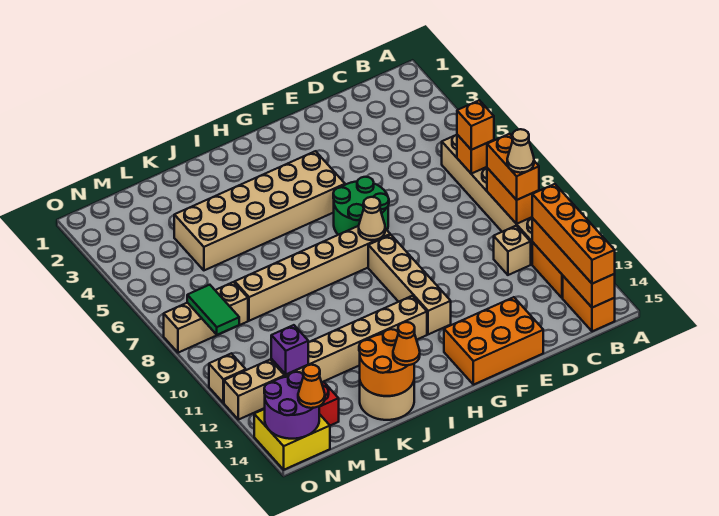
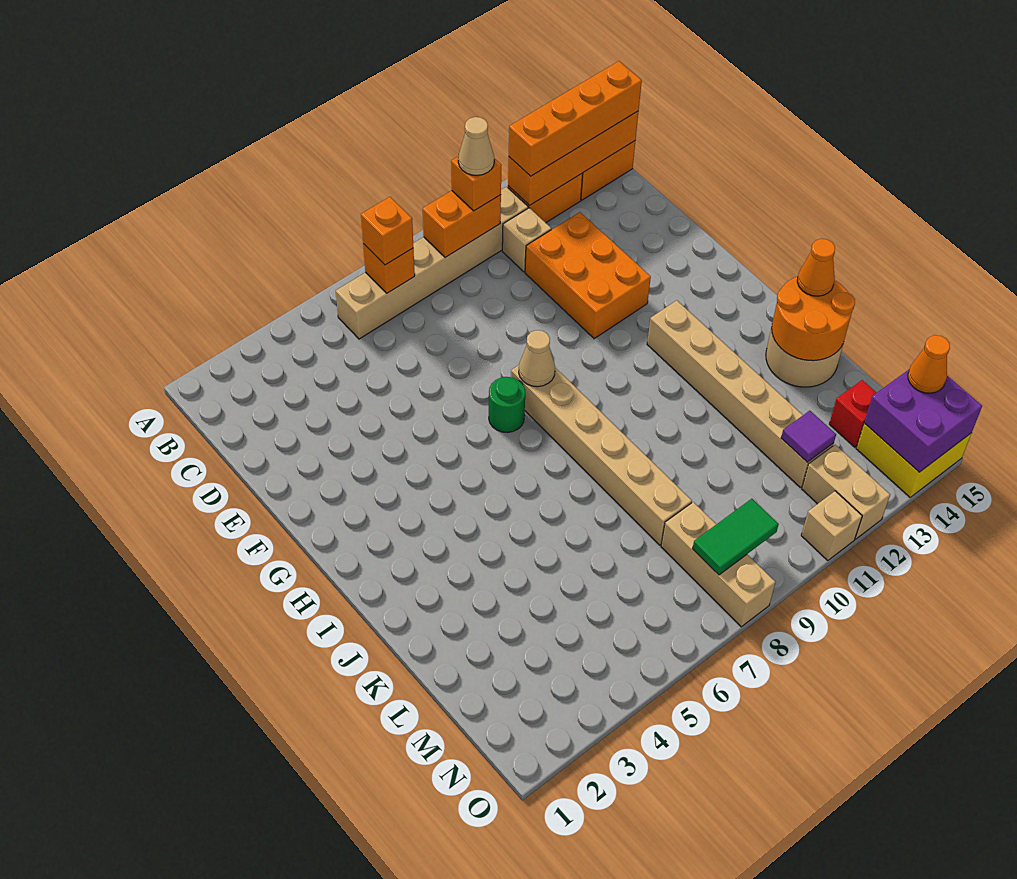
orange brick B9:B10 level 3 -> orange brick B10 level 3
orange brick E14:G15 level 1 -> orange brick D11:F12 level 1
green round brick F6:G7 level 1 -> green round brick G7 level 1
tan brick G4:L5 level 1 -> none
tan brick G9:G12 level 1 -> none
purple brick M12 level 2 -> purple tile M12 level 2
purple round brick N14:O15 level 2 -> purple brick N14:O15 level 2

